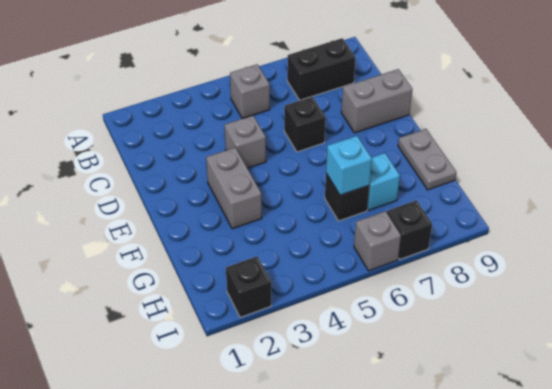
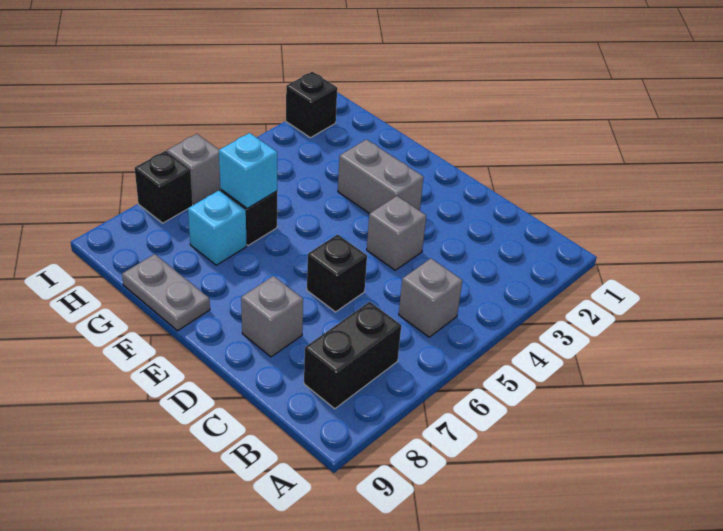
grey brick D8:D9 level 1 -> grey brick D8 level 1

